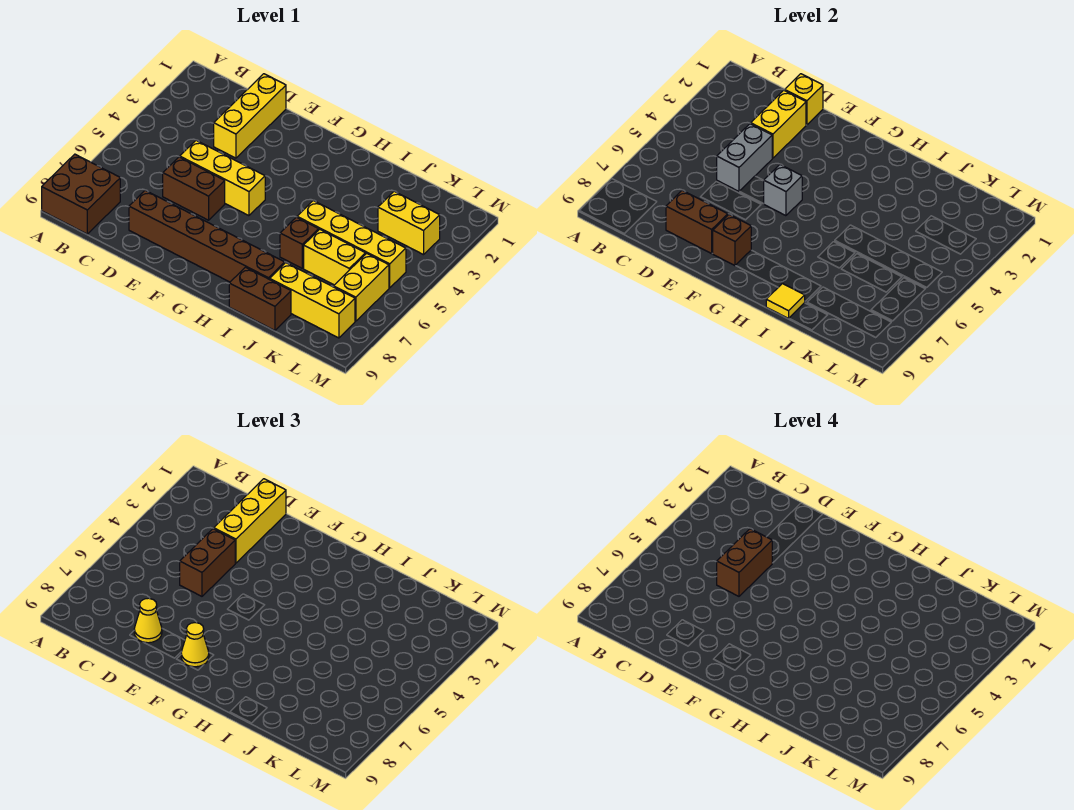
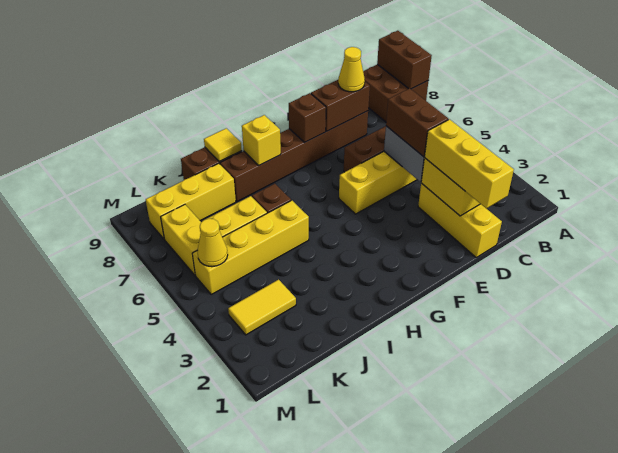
yellow brick D1 level 2 -> yellow brick H8 level 2
brown brick D4:D5 level 4 -> brown brick A8:A9 level 2
grey brick F5 level 2 -> none
yellow cone F8 level 3 -> yellow cone L5 level 2
yellow brick K3:L3 level 1 -> yellow tile K3:L3 level 1

